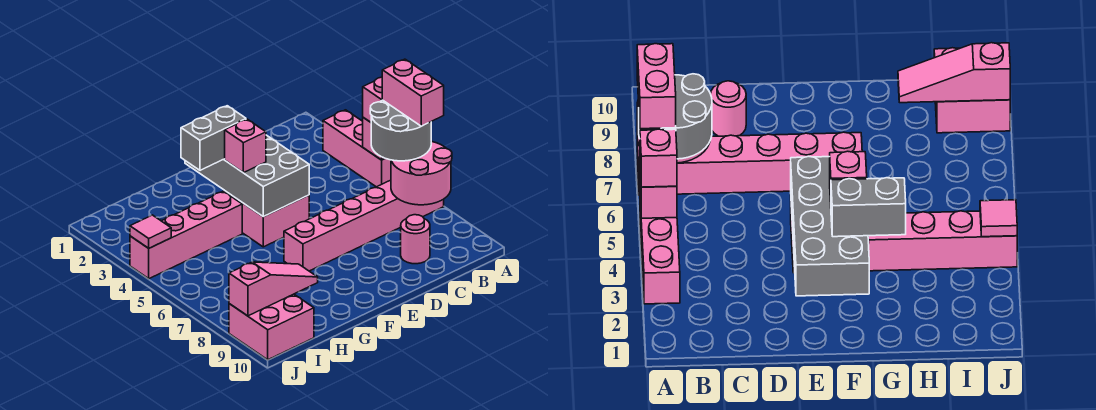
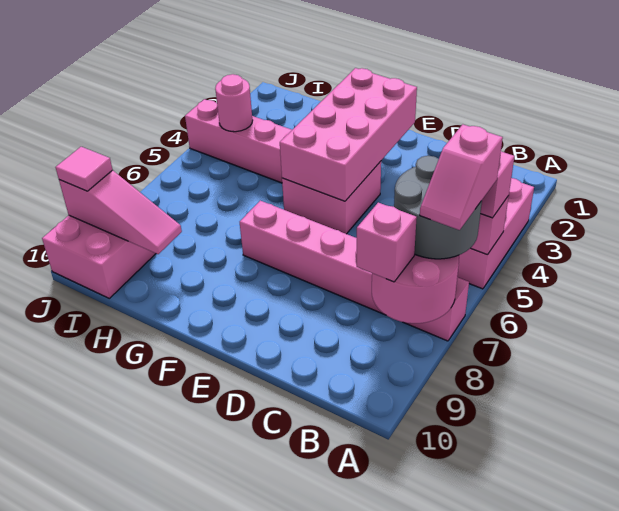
pink brick A6:A7 level 4 -> pink slope A6:A7 level 4 top 6
pink round brick C9 level 1 -> pink round brick I4 level 2
grey brick E2:F5 level 2 -> pink brick E2:F5 level 2
grey brick F3:G3 level 3 -> none
pink brick F4 level 3 -> pink brick B8 level 3
pink tile J4 level 2 -> pink tile J9 level 3

